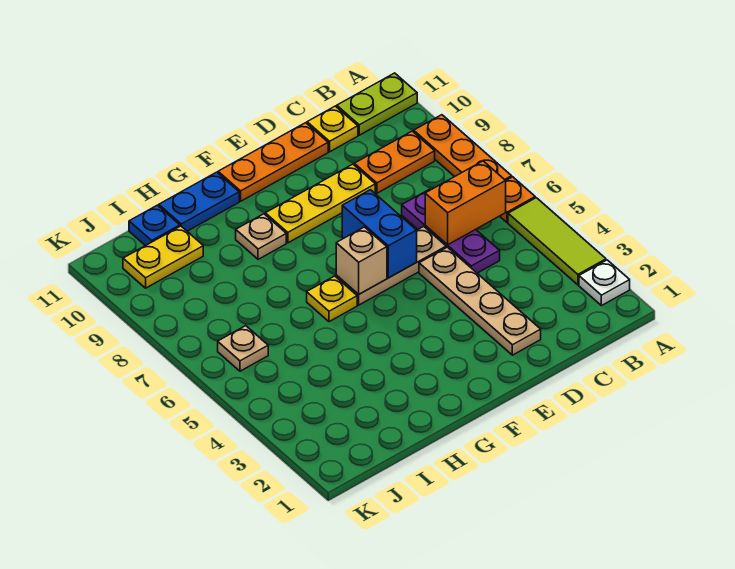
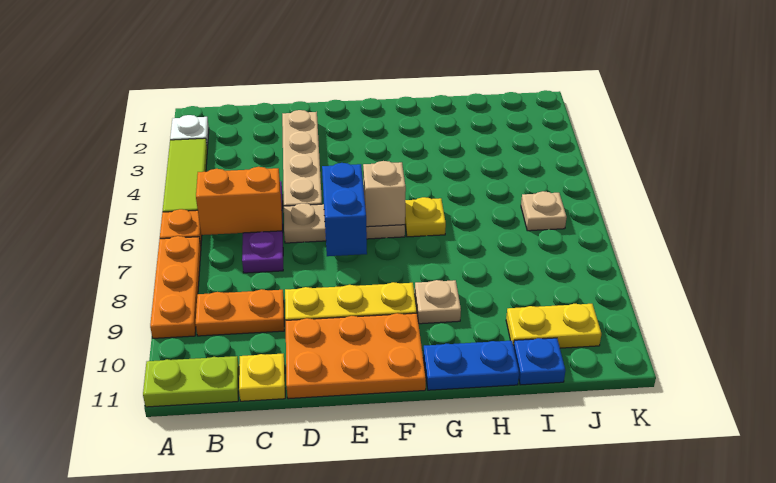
orange plate D11:F11 level 1 -> orange plate D10:F11 level 1

